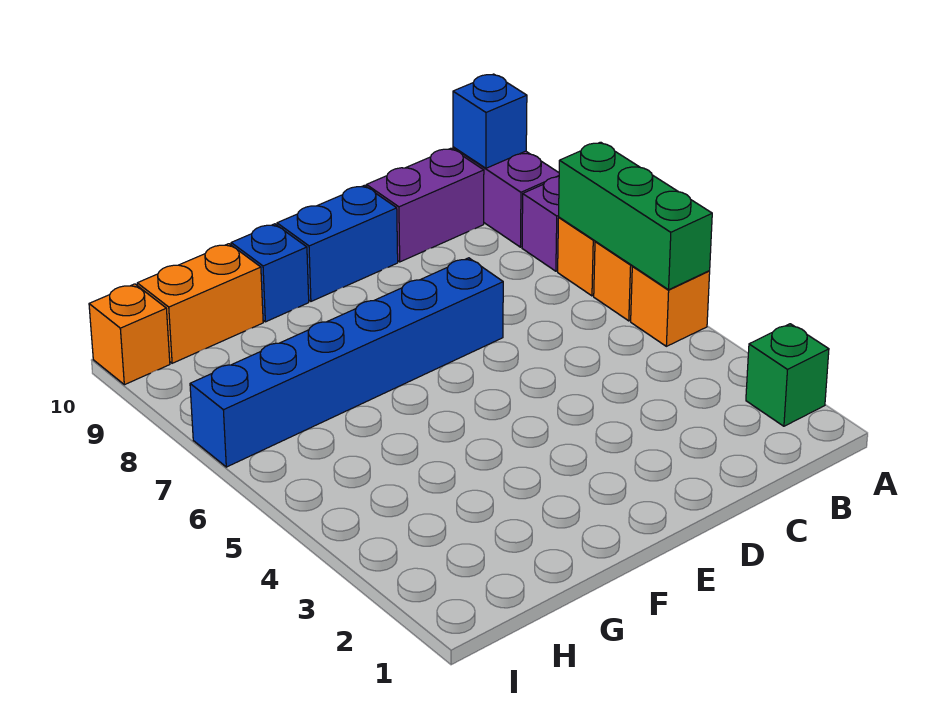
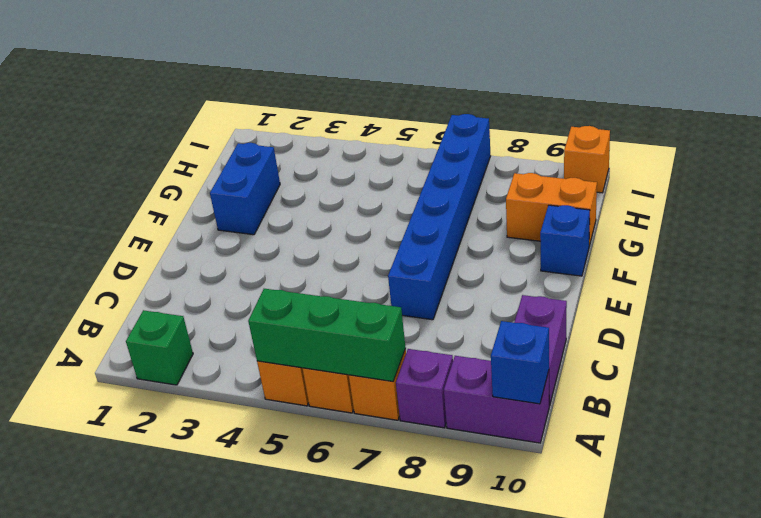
blue brick D10:E10 level 1 -> blue brick F2:G2 level 1
orange brick G10:H10 level 1 -> orange brick G9:G10 level 1

